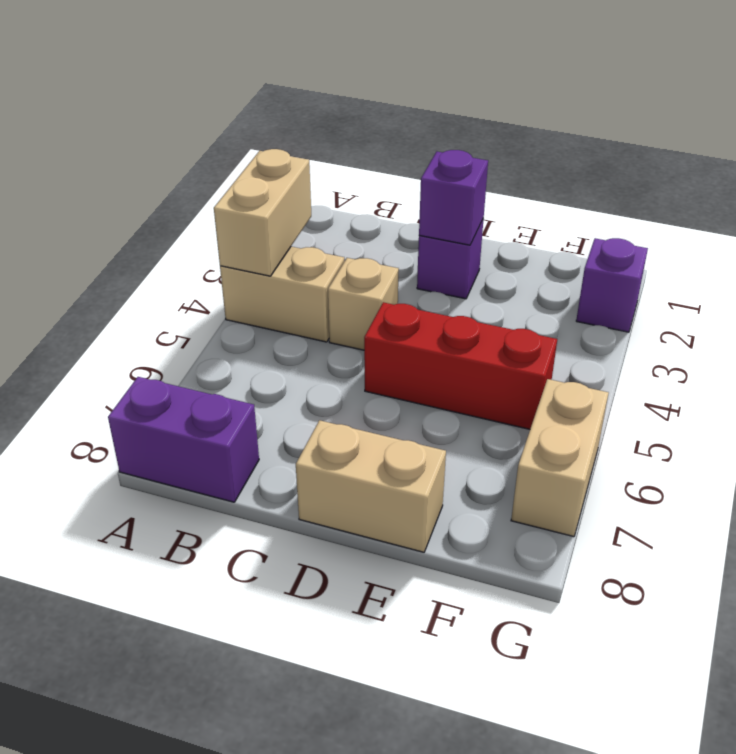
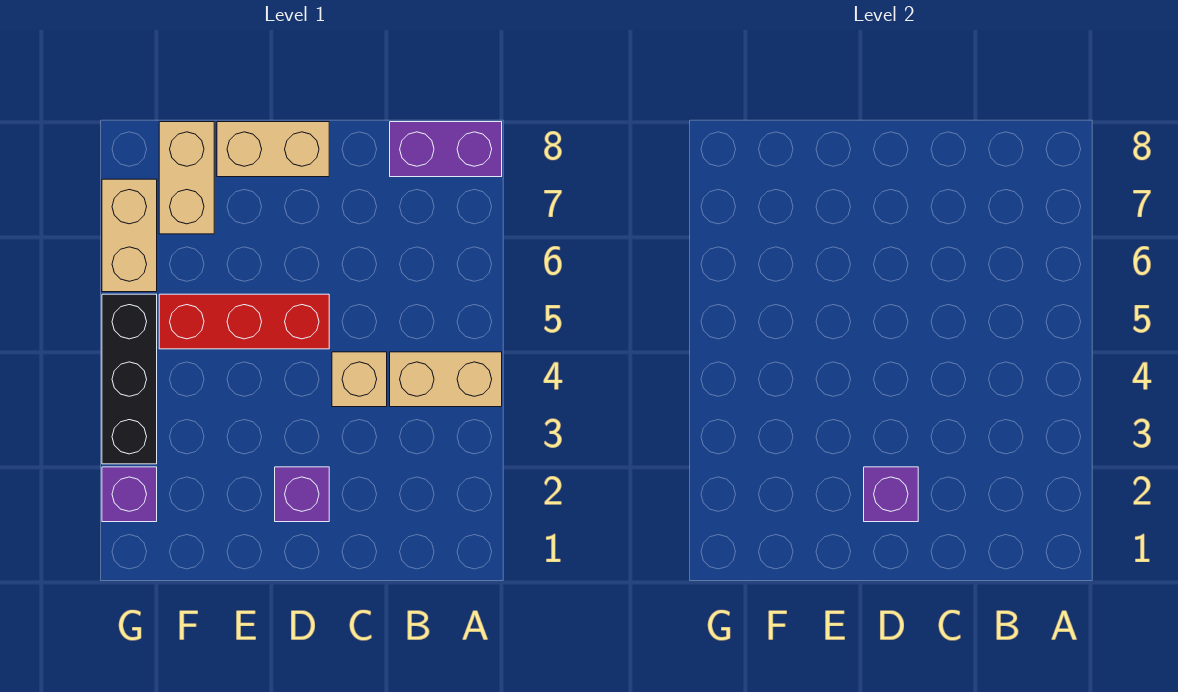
tan brick A3:A4 level 2 -> tan brick F7:F8 level 1
none -> black brick G3:G5 level 1

